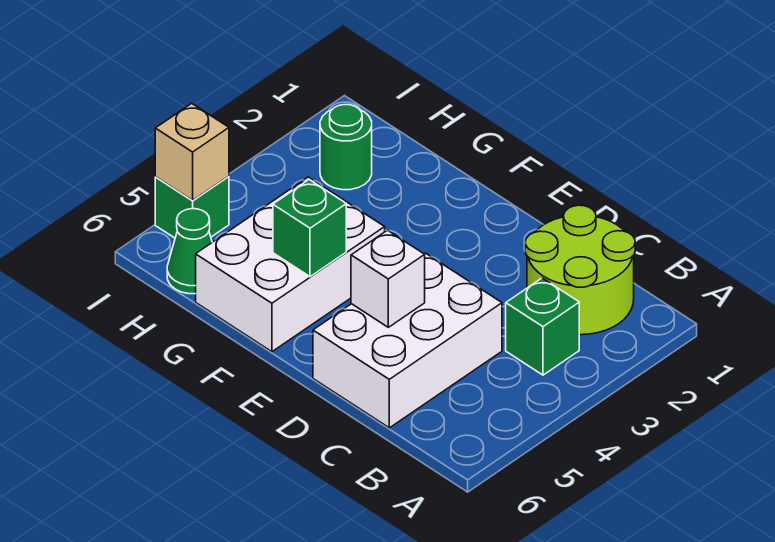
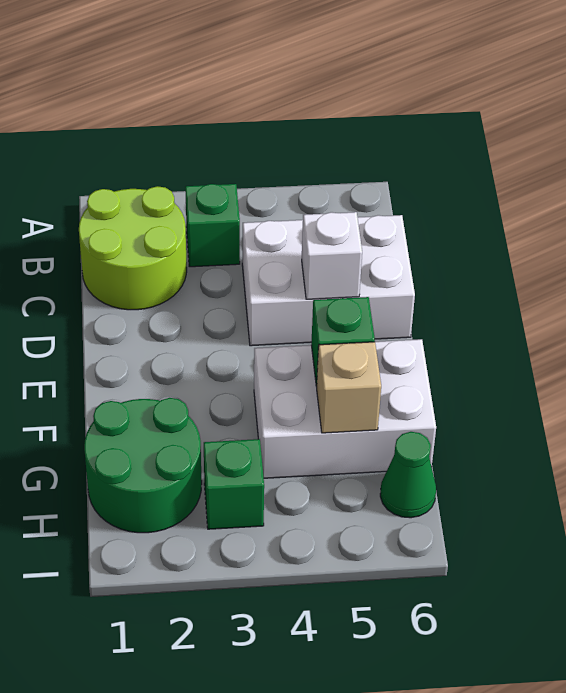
green round brick H2 level 1 -> green round brick G1:H2 level 1
green brick I5 level 1 -> green brick H3 level 1
tan brick I5 level 2 -> tan brick G5 level 2

